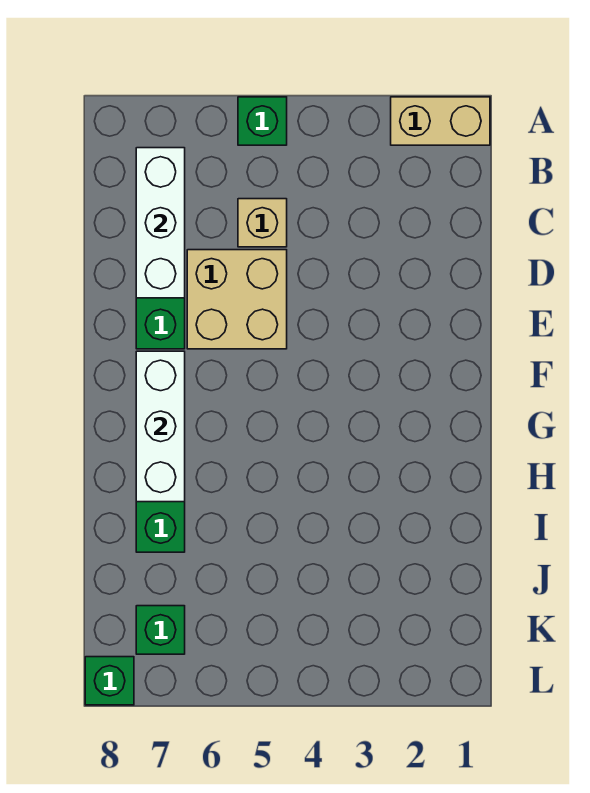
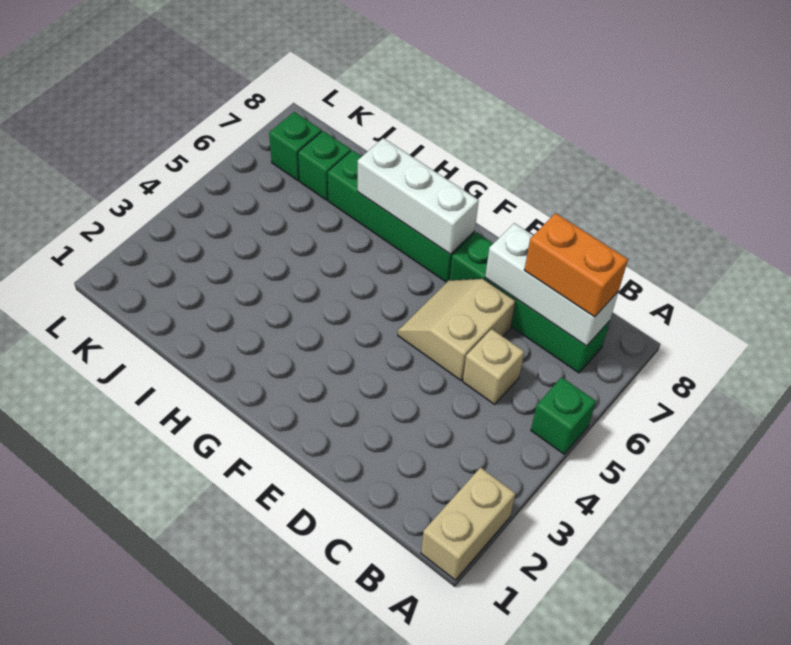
none -> orange brick B7:C7 level 3
tan brick D5:E6 level 1 -> tan slope D5:E6 level 1 top D
green brick L8 level 1 -> green brick J7 level 1

